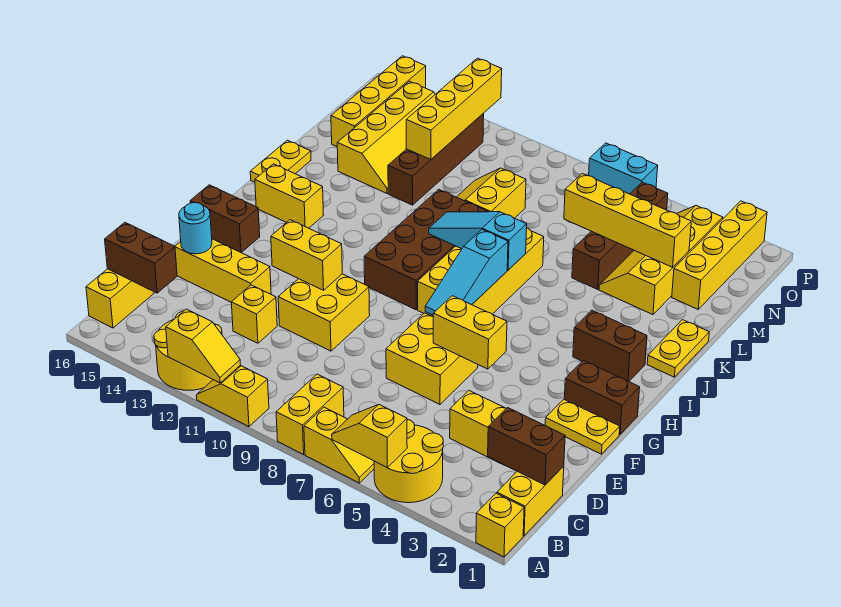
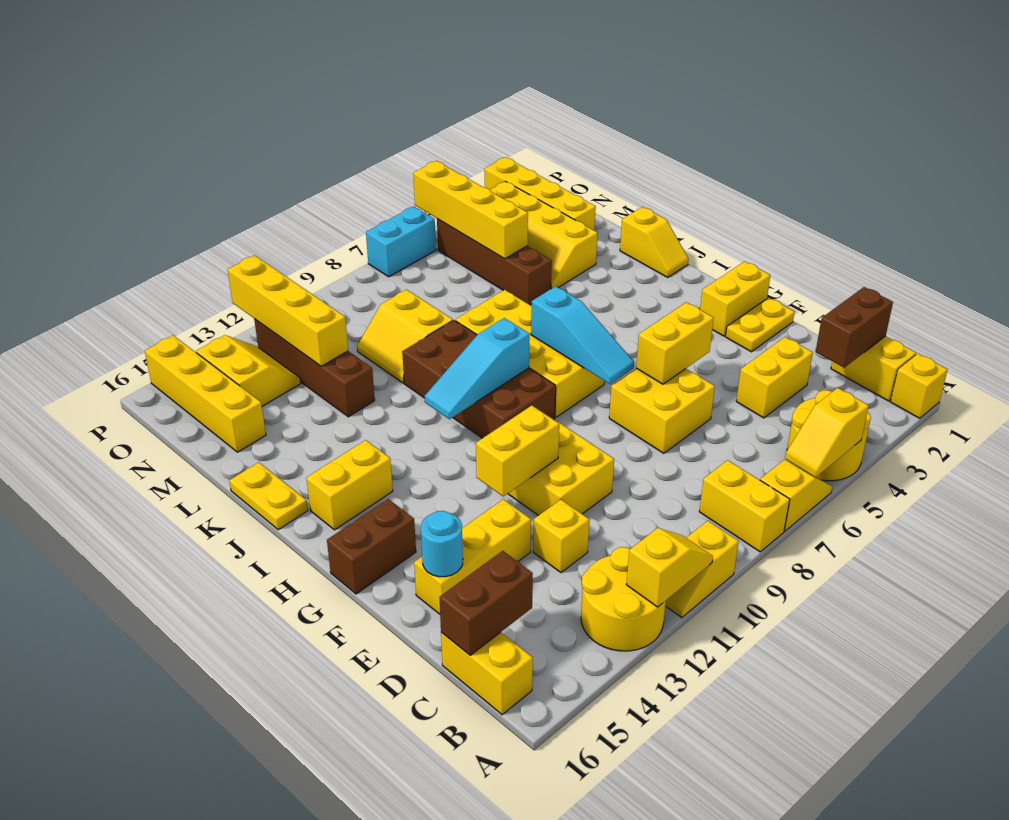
brown brick G1:G2 level 1 -> yellow brick G1:G2 level 1
brown brick I2:I3 level 1 -> none
yellow plate J1:K1 level 1 -> yellow slope J1:K1 level 1 top K
cyan slope J7:J9 level 2 top 7 -> cyan slope I9:I11 level 2 top 9
yellow slope L13:O14 level 1 top 14 -> yellow slope N13:O14 level 1 top 14
yellow brick M3:M6 level 2 -> yellow brick M5:P5 level 2

